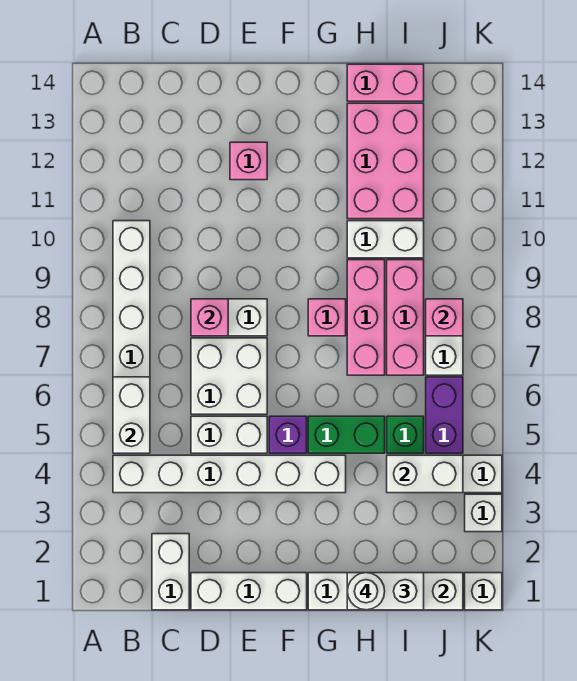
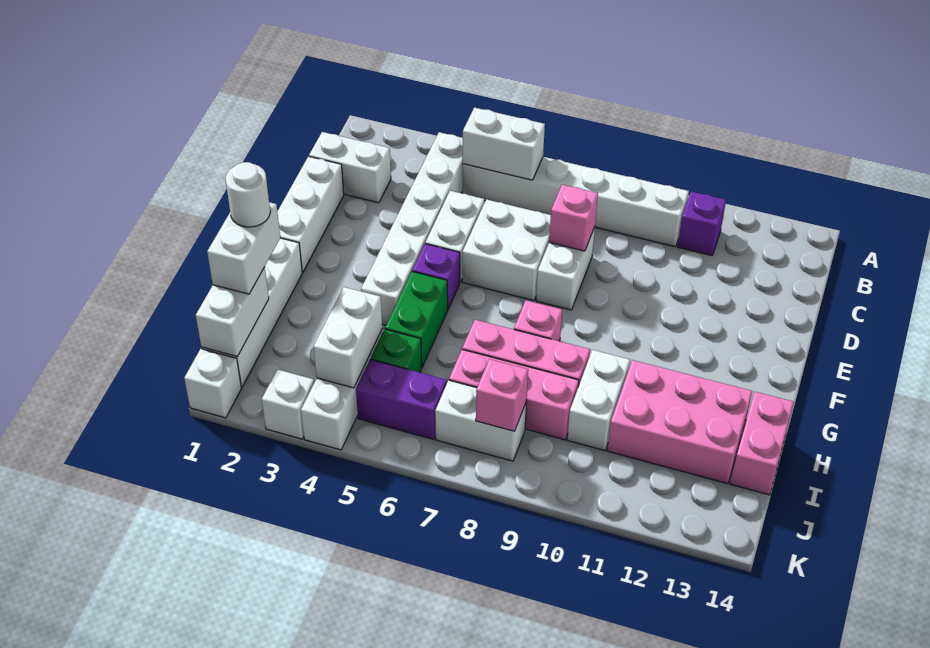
none -> purple brick B11 level 1
pink brick E12 level 1 -> none

